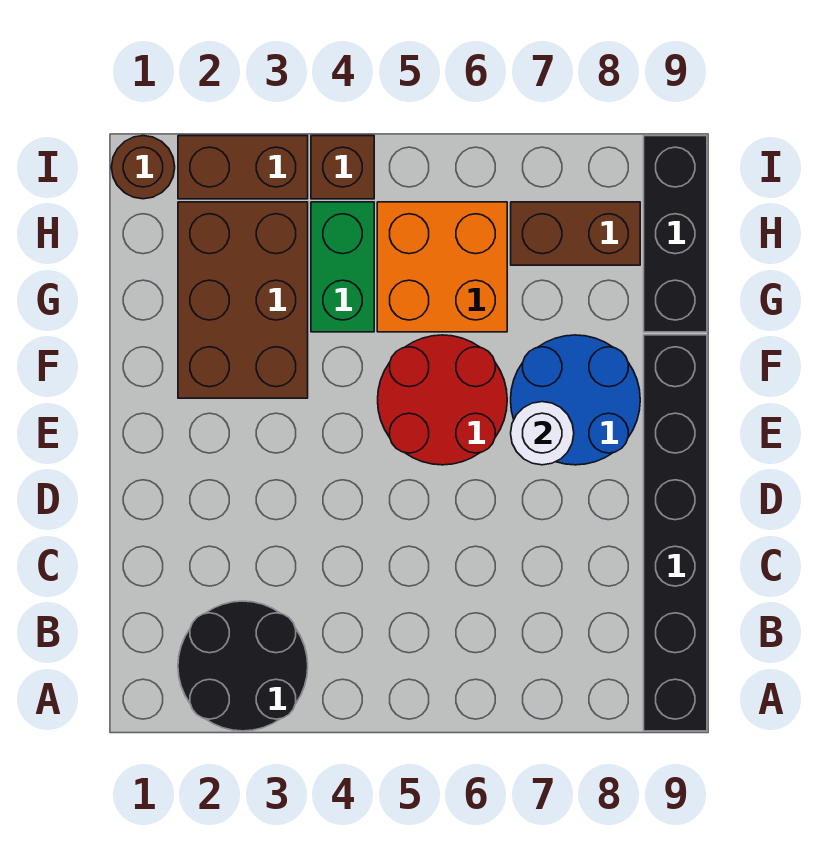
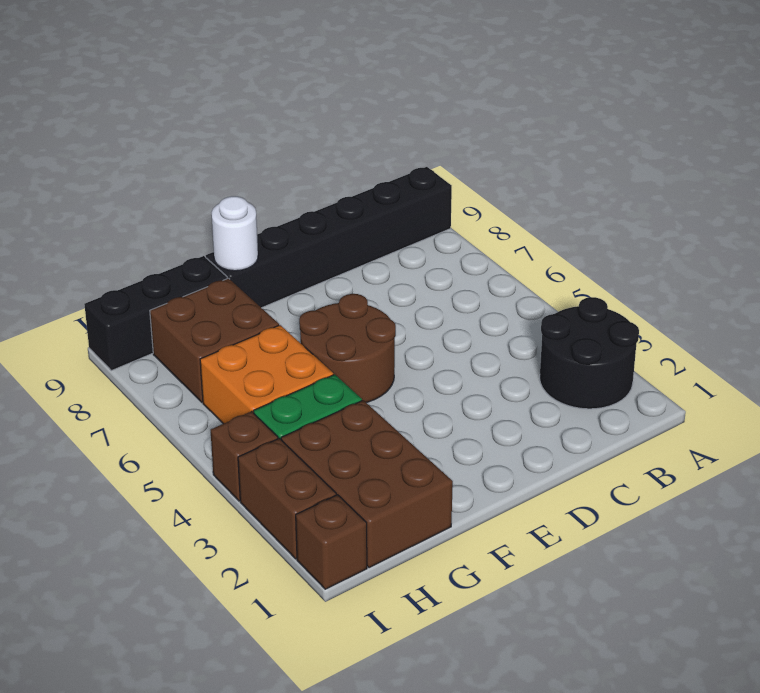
red round brick E5:F6 level 1 -> brown round brick E5:F6 level 1
blue round brick E7:F8 level 1 -> none
white round brick E7 level 2 -> white round brick F9 level 2
brown brick F2:H3 level 1 -> brown brick G1:H3 level 1
brown brick H7:H8 level 1 -> brown brick G7:H8 level 1
brown round brick I1 level 1 -> brown brick I1 level 1

